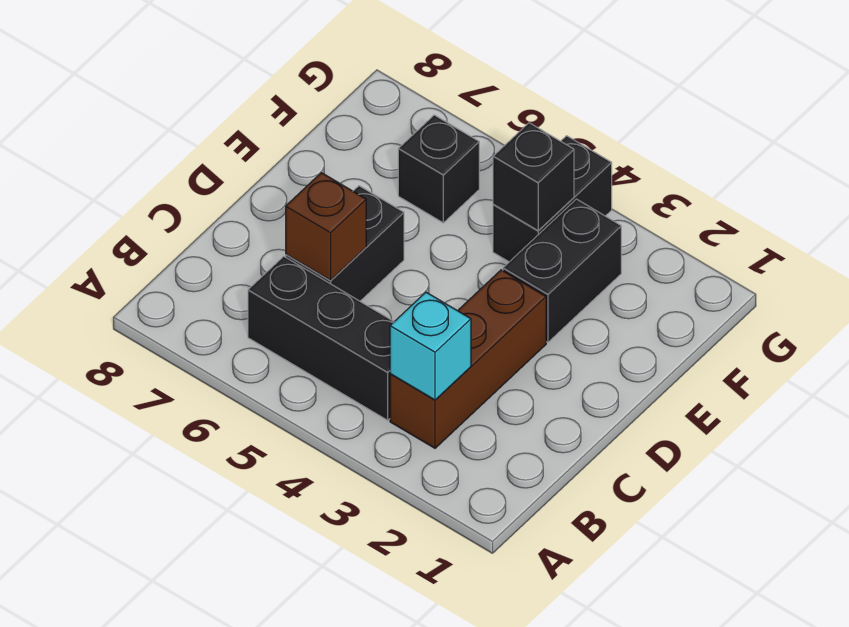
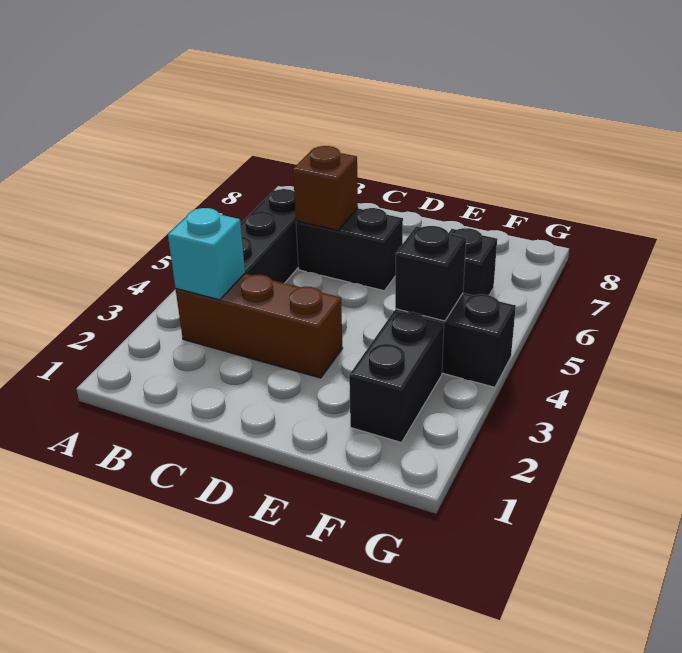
black brick E3:F3 level 1 -> black brick F2:F3 level 1

